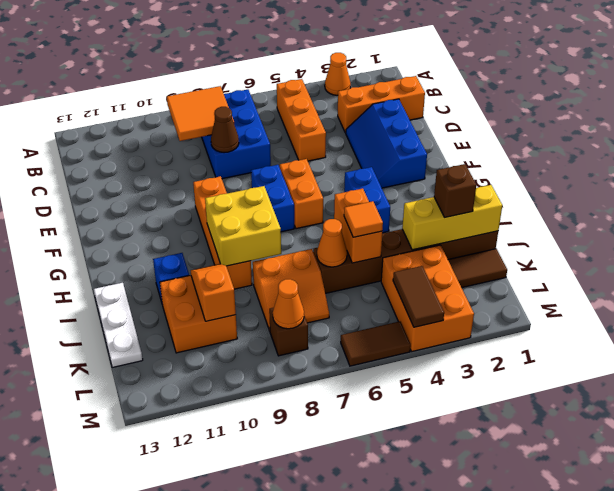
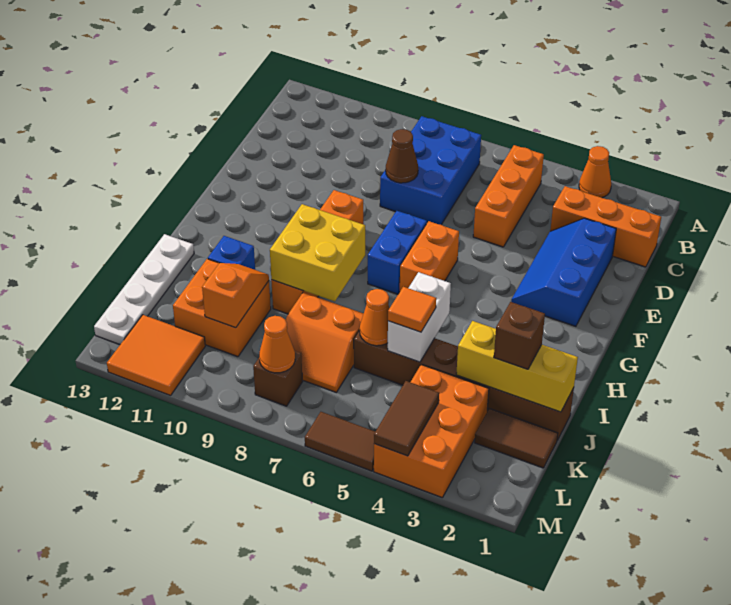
orange tile B8:C9 level 2 -> orange tile L11:M12 level 1
blue brick G4:H4 level 1 -> none
orange brick I5:J5 level 2 -> white brick I5:J5 level 2
white plate I13:K13 level 1 -> white plate I13:L13 level 1

